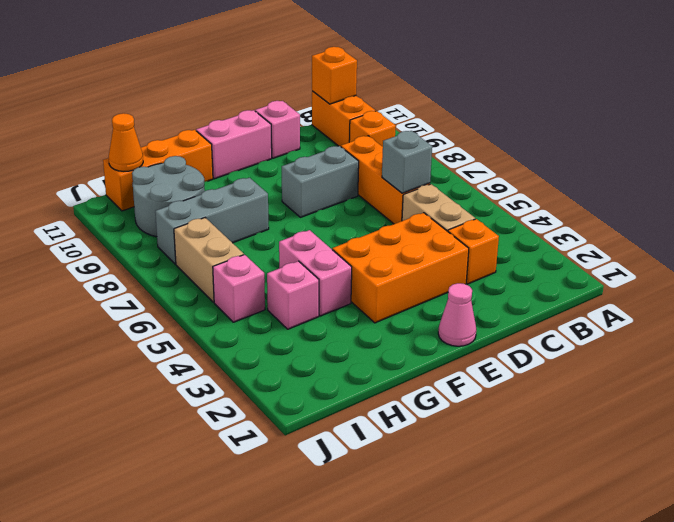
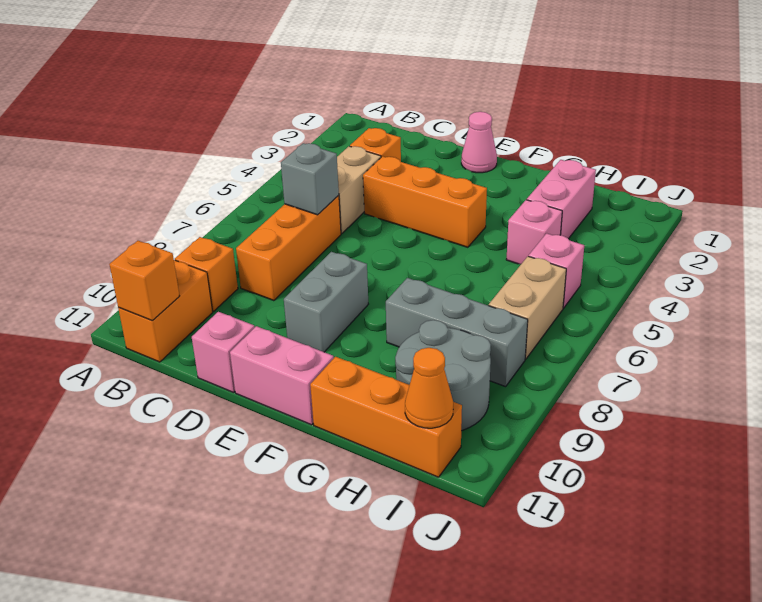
orange brick D3:F4 level 1 -> orange brick D4:F4 level 1
grey brick D8:E8 level 1 -> grey brick E8:E9 level 1
pink brick G4:G5 level 1 -> pink brick H2:H3 level 1

